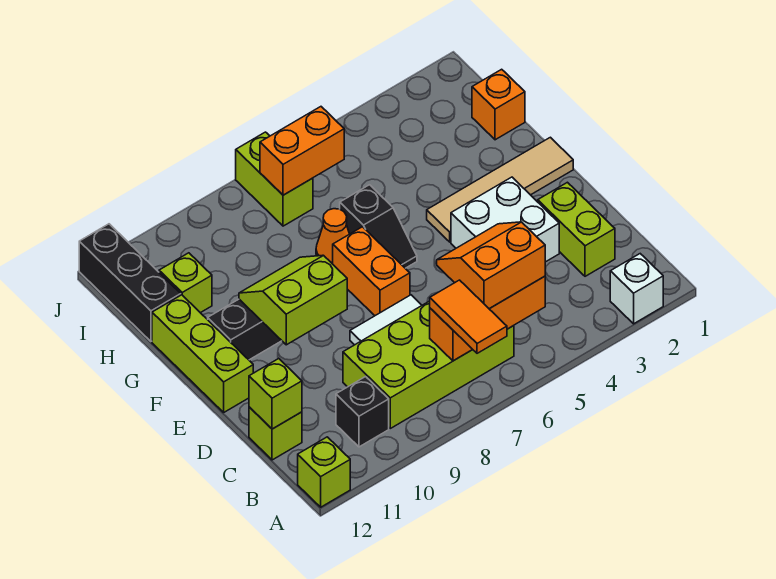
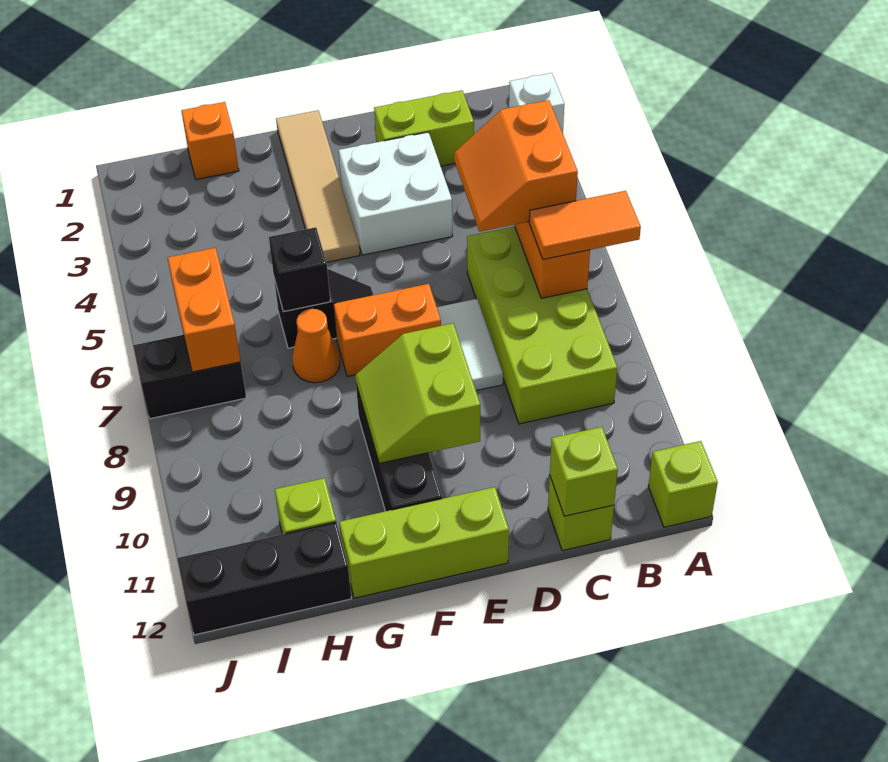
black brick B10 level 1 -> black brick G6 level 2
lime brick I7:J7 level 1 -> black brick I7:J7 level 1

